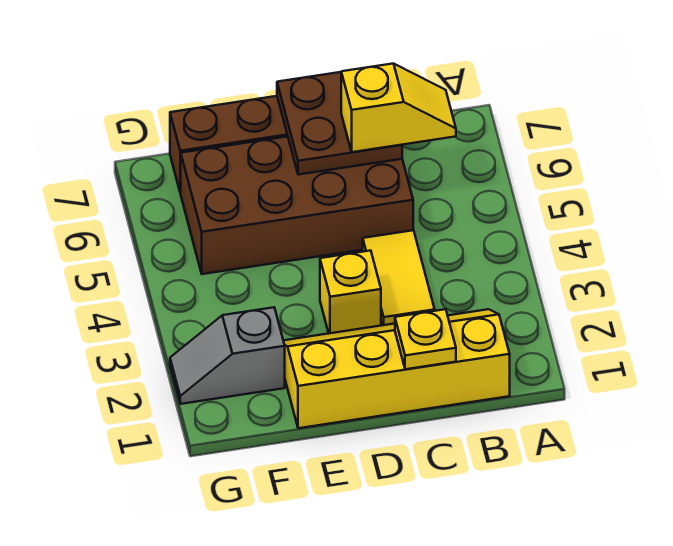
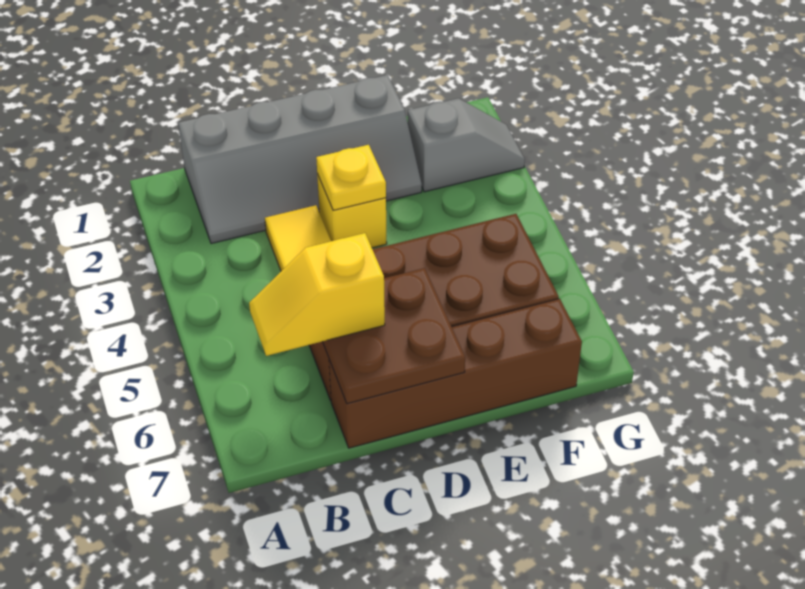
yellow slope B1:E2 level 1 top 1 -> grey slope B1:E2 level 1 top 1
yellow plate C1 level 2 -> yellow plate D3 level 2

